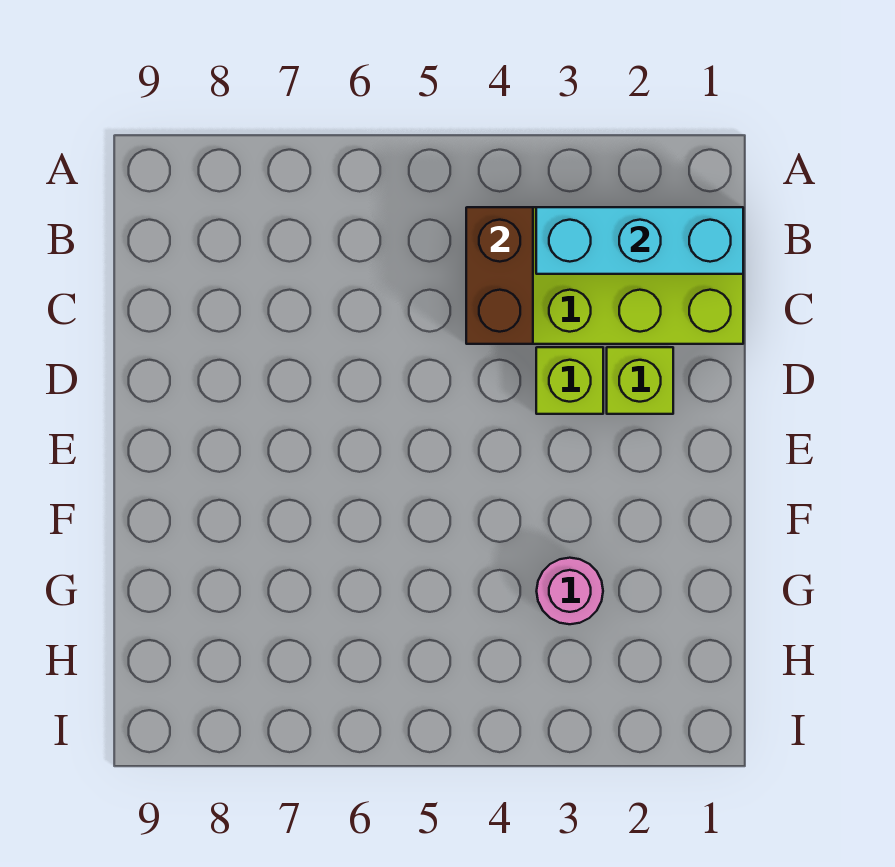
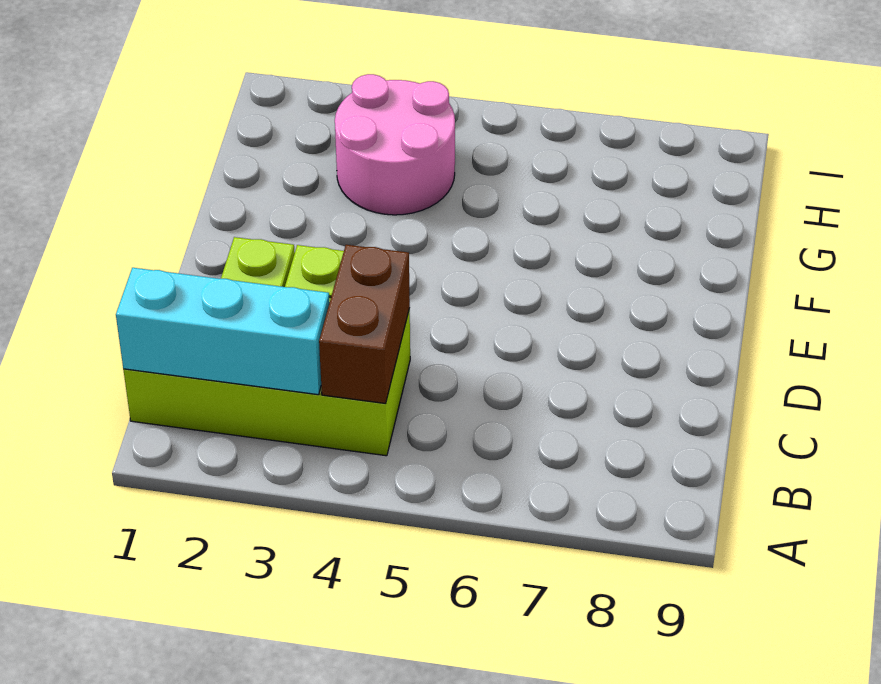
pink round brick G3 level 1 -> pink round brick G3:H4 level 1

